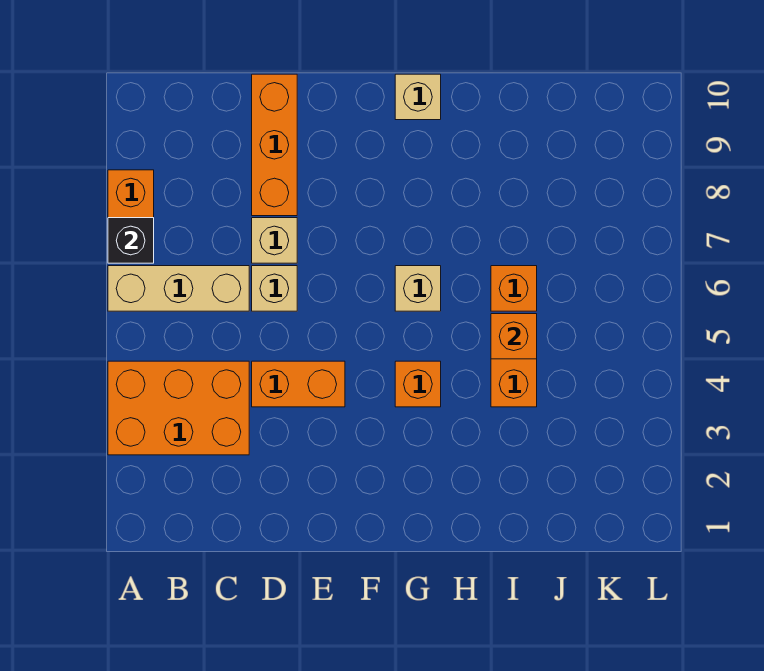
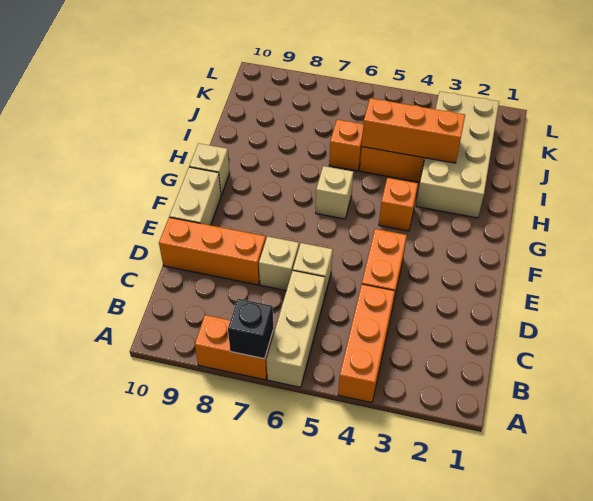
orange brick A3:C4 level 1 -> orange brick A4:C4 level 1
none -> tan brick E10:F10 level 1
none -> tan brick H2:K3 level 1
orange brick I5 level 2 -> orange brick I3:I5 level 2

